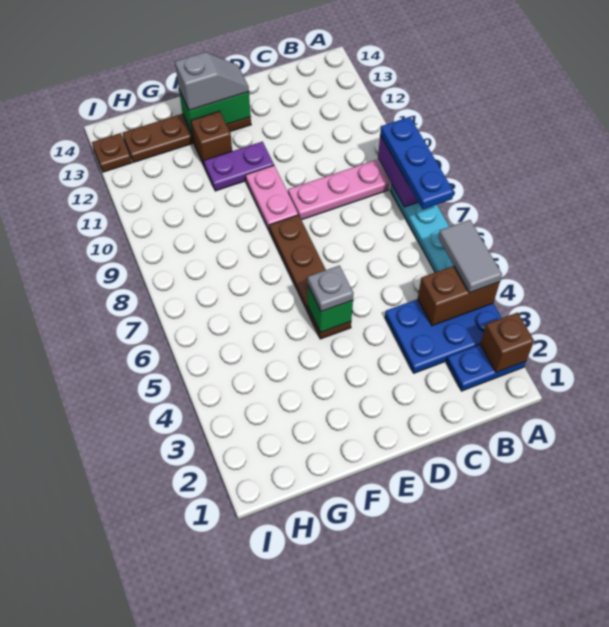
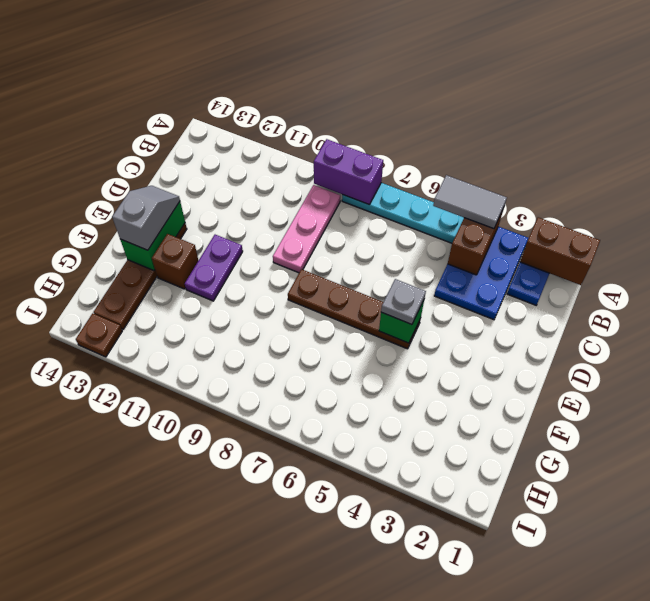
brown brick A2 level 2 -> brown brick A1:A2 level 2
blue plate A7:A9 level 3 -> none
pink plate E9:E10 level 1 -> none

